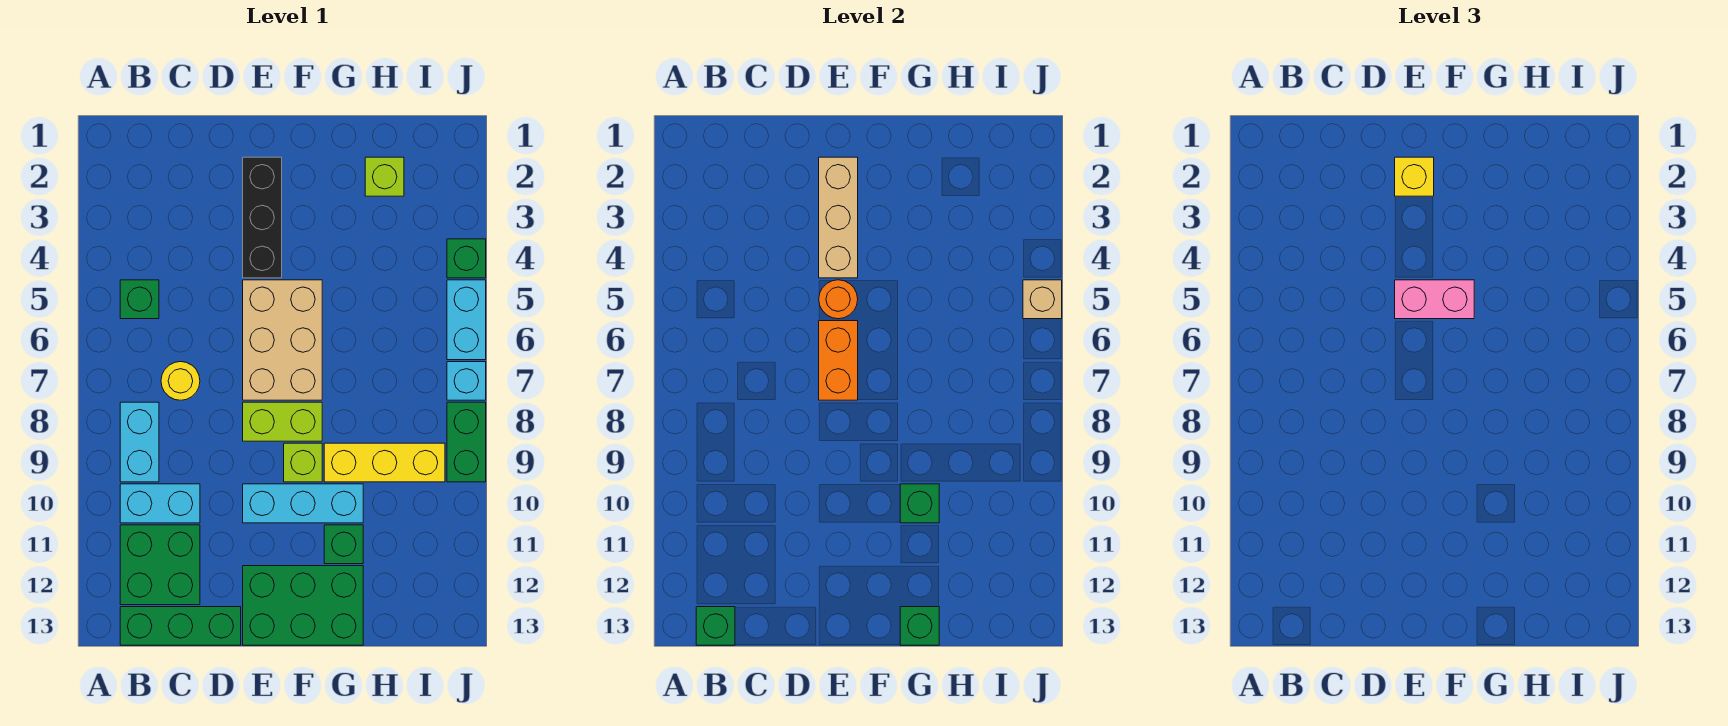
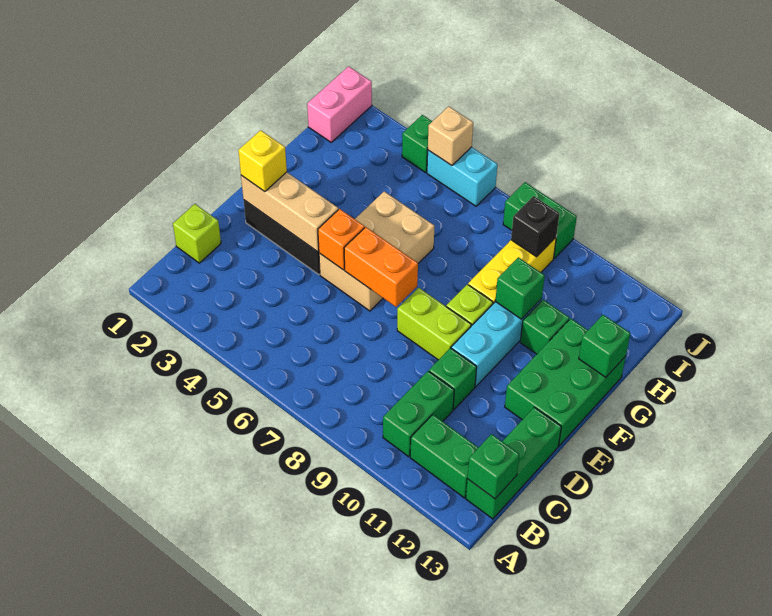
green brick B5 level 1 -> green brick D10 level 1
cyan brick B8:B9 level 1 -> none
cyan brick B10:C10 level 1 -> green brick B10:C10 level 1
green brick B11:C12 level 1 -> green brick B11:B12 level 1
yellow round brick C7 level 1 -> none
tan brick E5:F7 level 1 -> tan brick E5:G6 level 1
orange round brick E5 level 2 -> orange brick E5 level 2
pink brick E5:F5 level 3 -> pink brick I1:J1 level 1
lime brick E8:F8 level 1 -> lime brick E8:E9 level 1
lime brick H2 level 1 -> lime brick C1 level 1
none -> black brick I9 level 2
cyan brick J7 level 1 -> none

